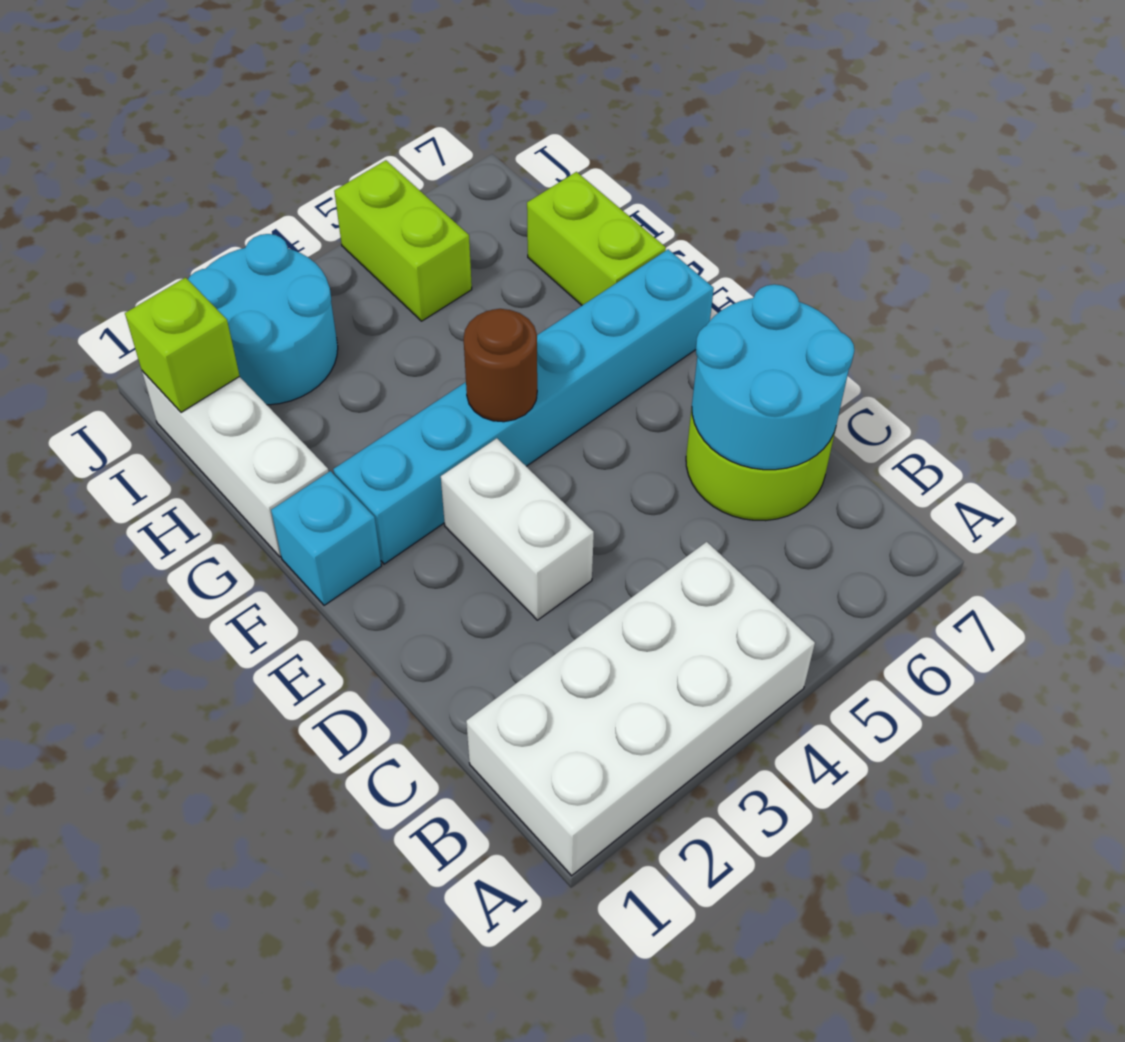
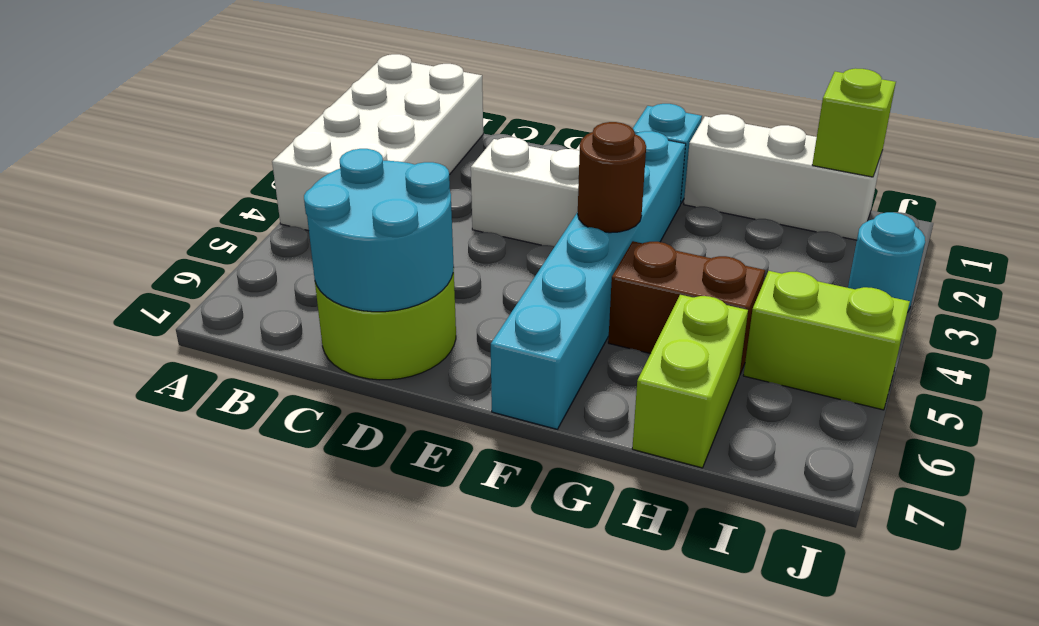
none -> brown brick G5:H5 level 1
lime brick G7:H7 level 1 -> lime brick H6:H7 level 1
cyan round brick I2:J3 level 1 -> cyan round brick J3 level 1

